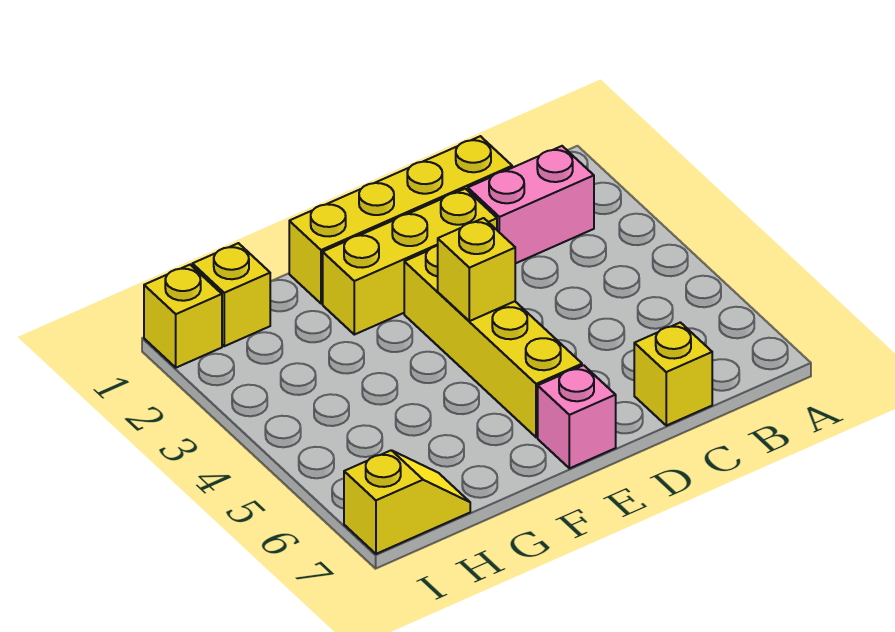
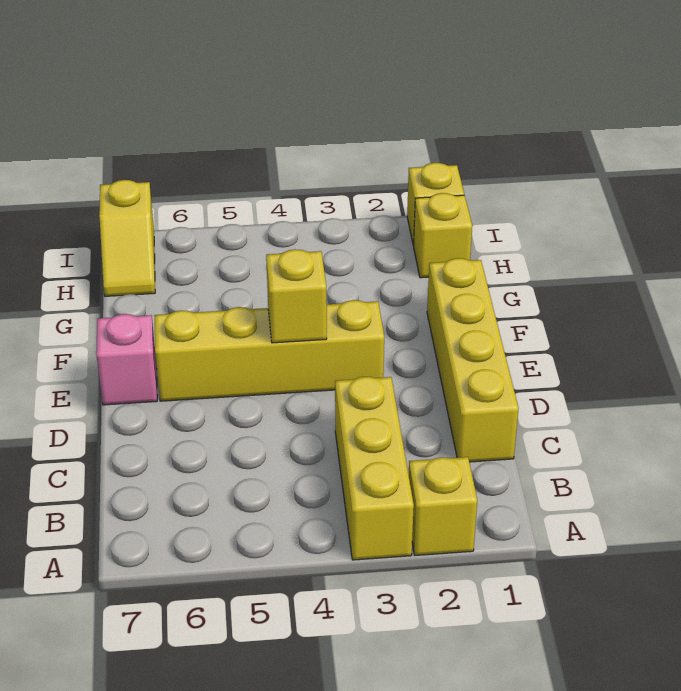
pink brick B2:C2 level 1 -> none
yellow brick C7 level 1 -> yellow brick A2 level 1
yellow brick D2:F2 level 1 -> yellow brick A3:C3 level 1

